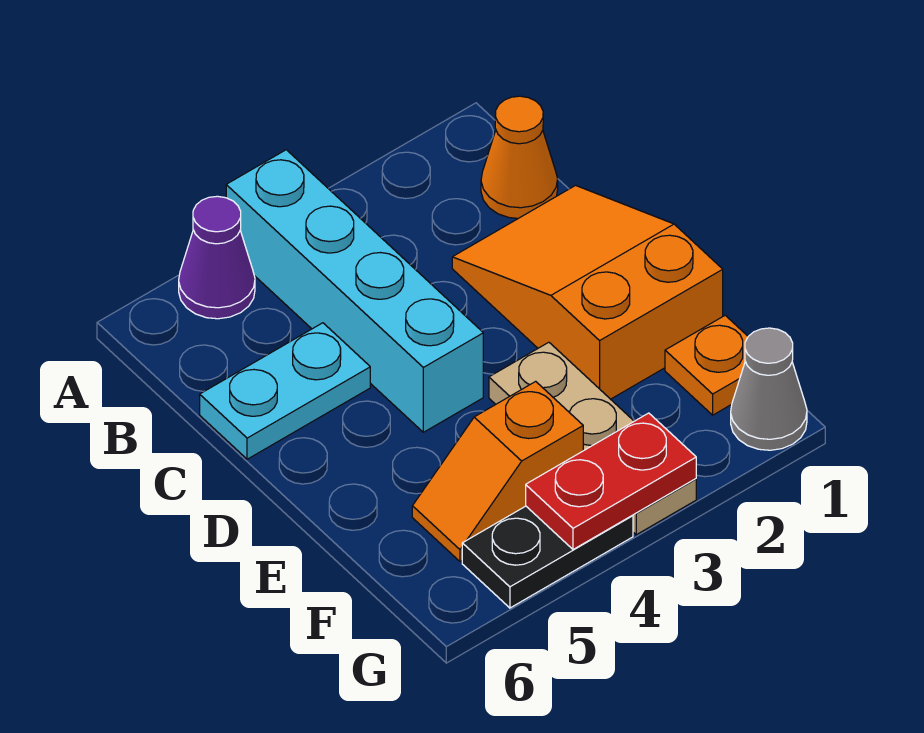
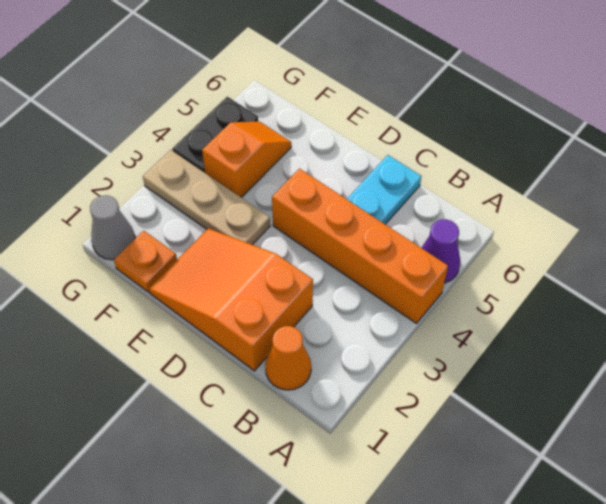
cyan brick A4:D4 level 1 -> orange brick A4:D4 level 1
orange slope C1:E2 level 1 top E -> orange slope C1:E2 level 1 top C
red plate G3:G4 level 2 -> none

